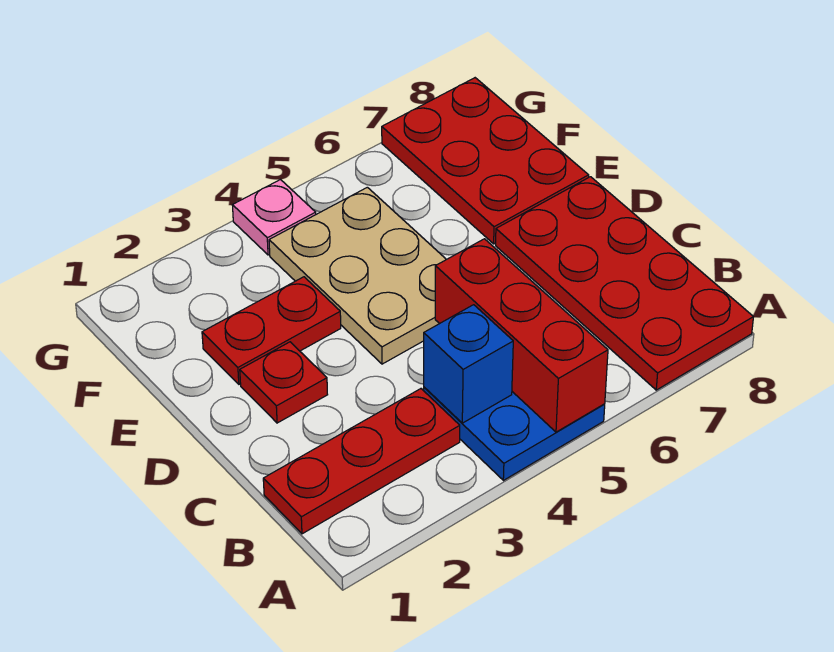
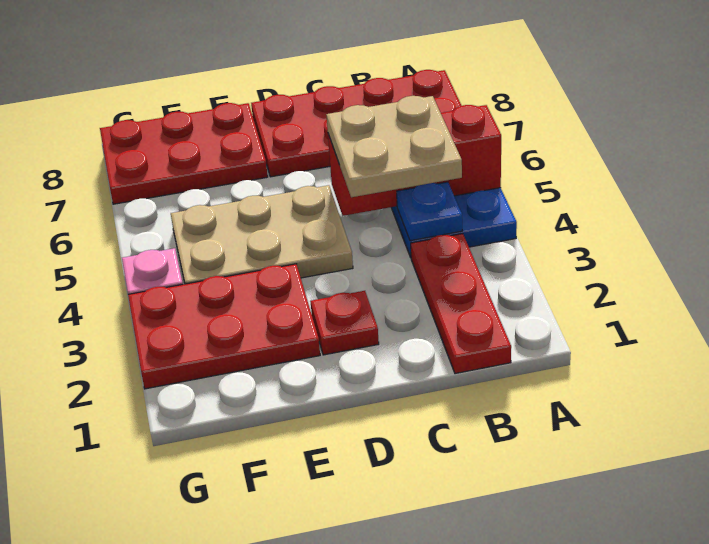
blue brick B4 level 2 -> blue plate B4 level 2
none -> tan plate B4:C5 level 3
red plate E2:E3 level 1 -> red plate E2:G3 level 1

